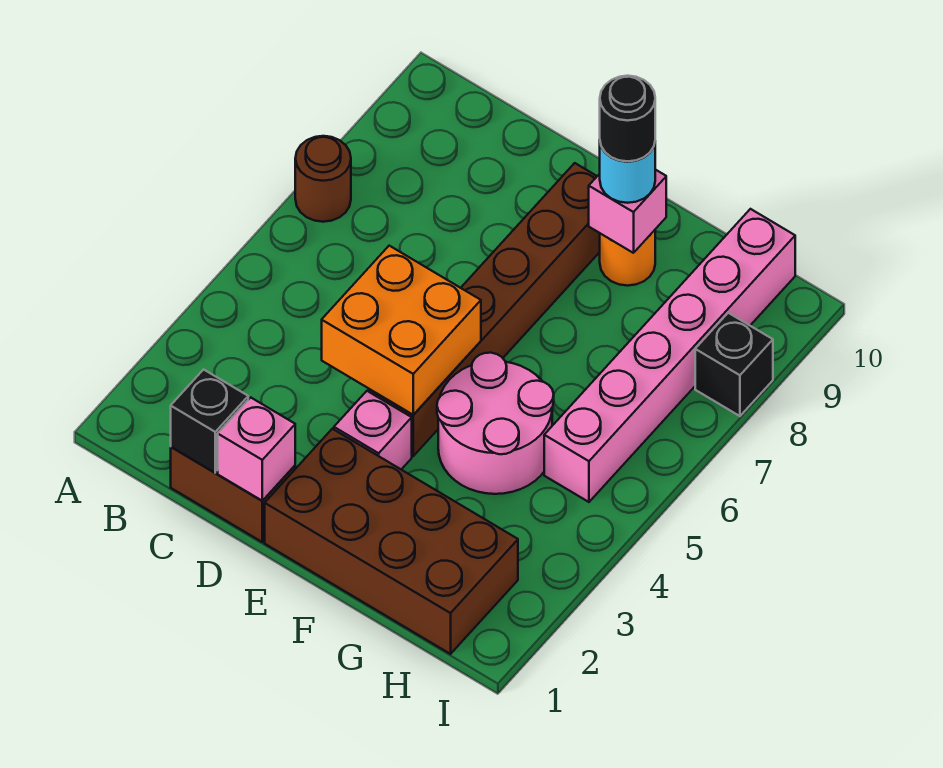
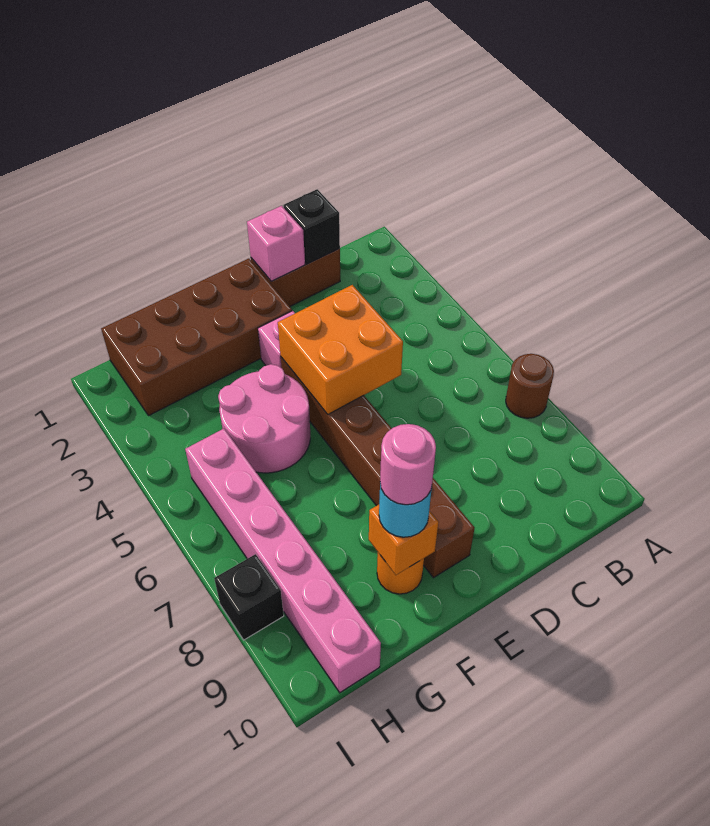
pink brick F9 level 2 -> orange brick F9 level 2
black round brick F9 level 4 -> pink round brick F9 level 4

